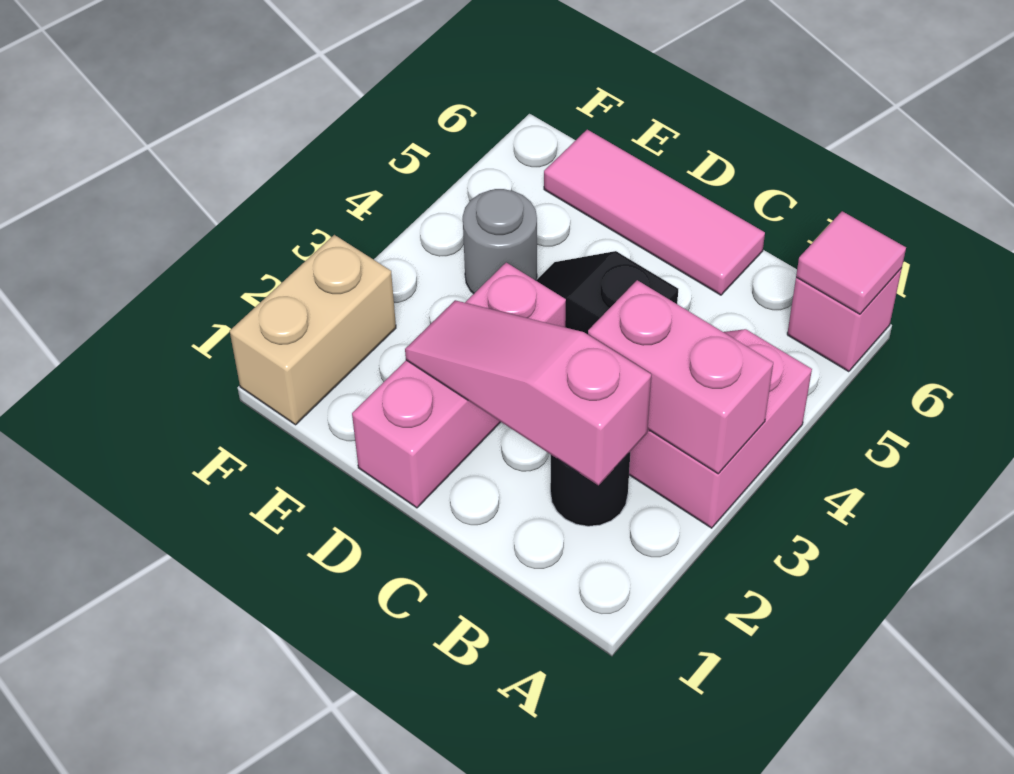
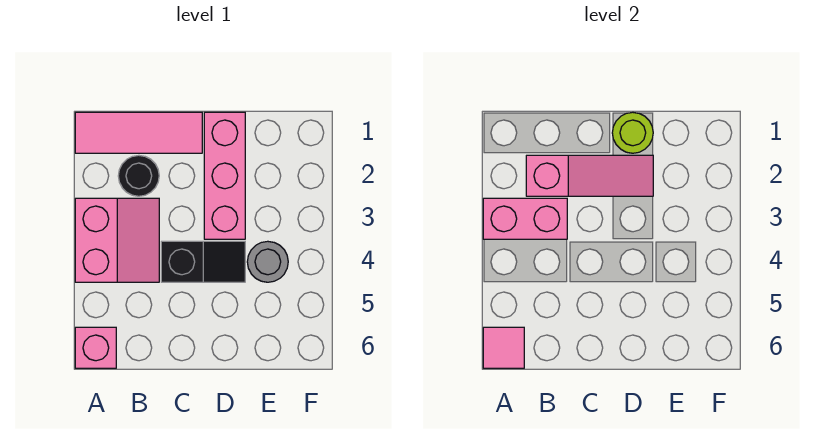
pink tile C6:E6 level 1 -> pink tile A1:C1 level 1
none -> lime round brick D1 level 2
tan brick F1:F2 level 1 -> none

